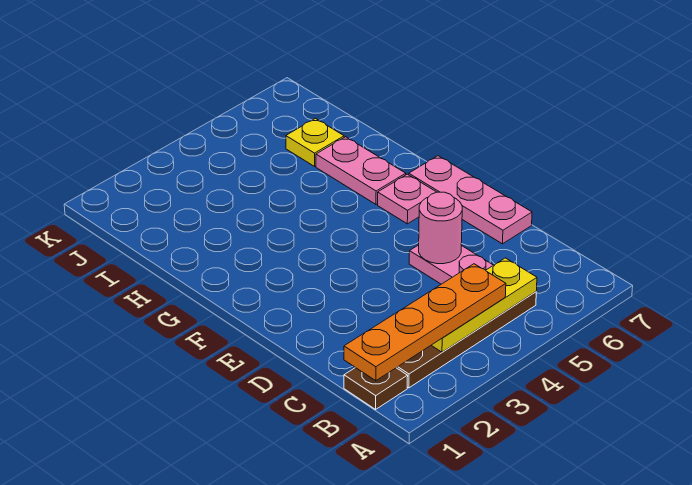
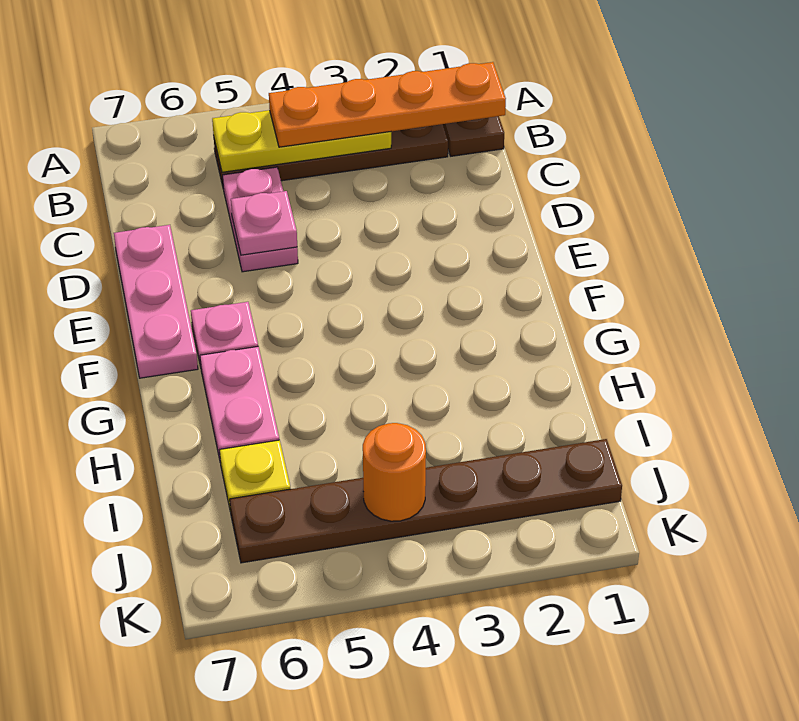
pink round brick D5 level 2 -> pink plate D5 level 2
none -> brown plate J1:J6 level 1
none -> orange round brick J4 level 2

